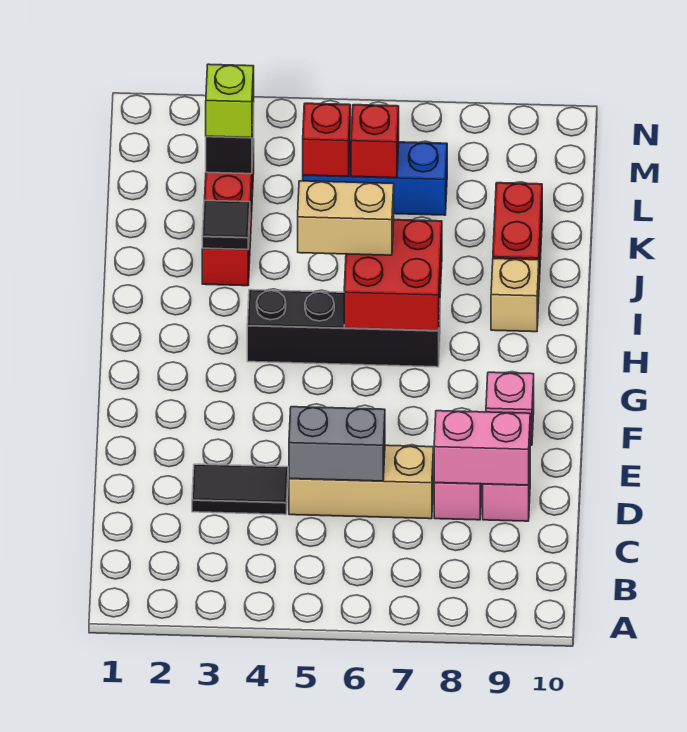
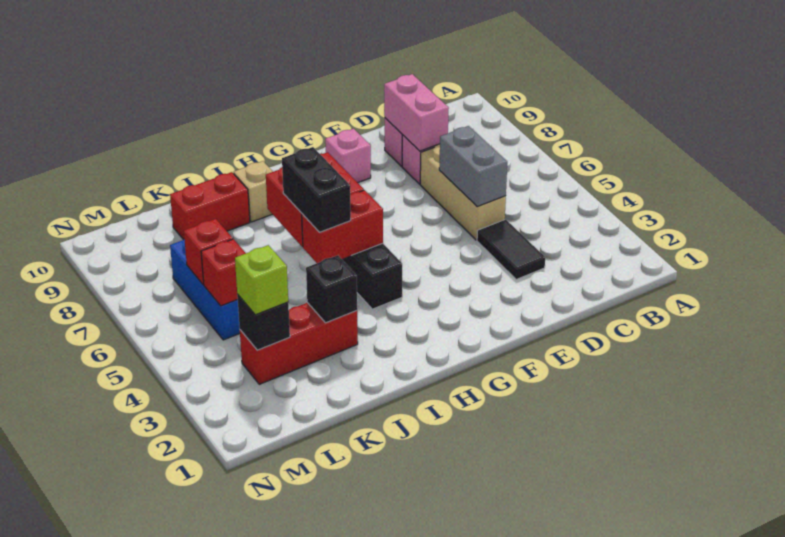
none -> red brick H5:I5 level 2
tan brick I5:I6 level 3 -> black brick I5:I6 level 3
black tile J3 level 2 -> black brick J3 level 2

